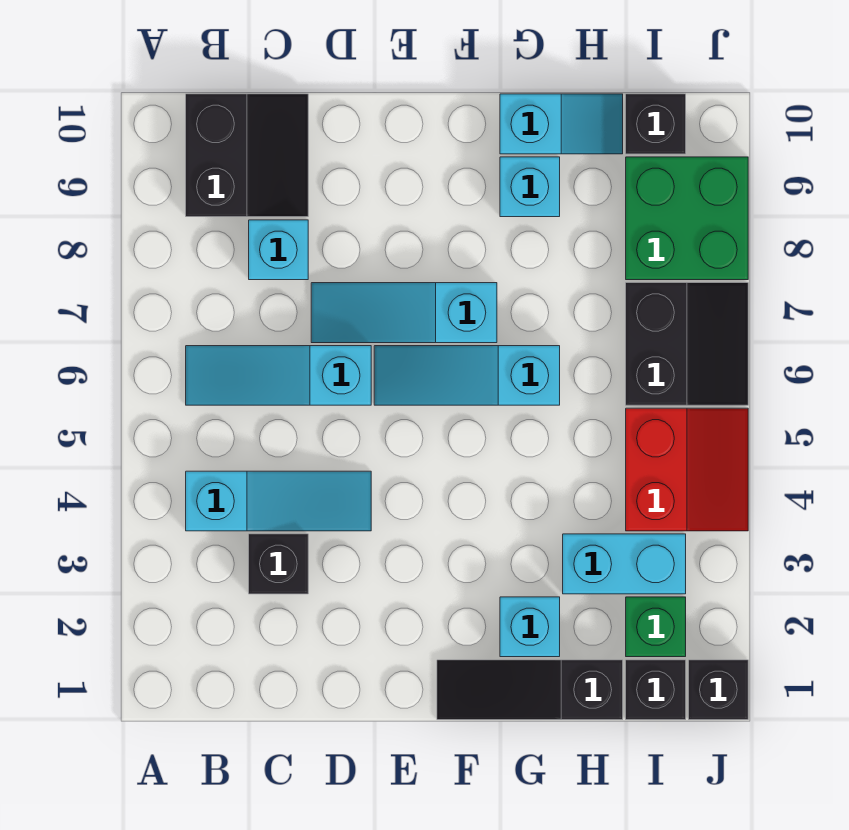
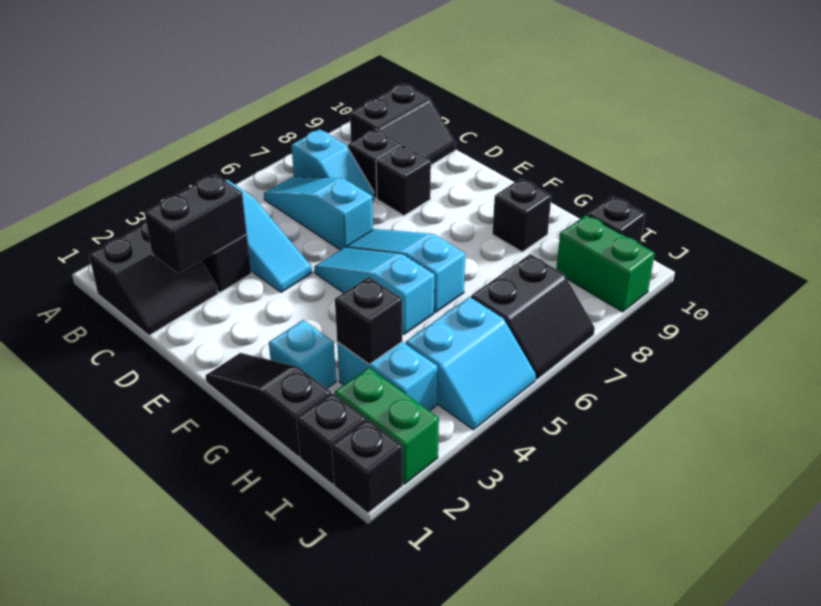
none -> black slope B1:C2 level 1 top B
none -> black brick C2:C3 level 2
cyan brick C8 level 1 -> black brick C8 level 1
cyan slope D7:F7 level 1 top F -> cyan slope E5:G5 level 1 top G
none -> black brick D8 level 1
cyan brick G9 level 1 -> black brick G9 level 1
cyan slope G10:H10 level 1 top G -> cyan slope B7:C7 level 1 top B
none -> black brick H3 level 2
green brick I2 level 1 -> green brick I2:J2 level 1
red slope I4:J5 level 1 top I -> cyan slope I4:J5 level 1 top I
green brick I8:J9 level 1 -> green brick I9:J9 level 1

